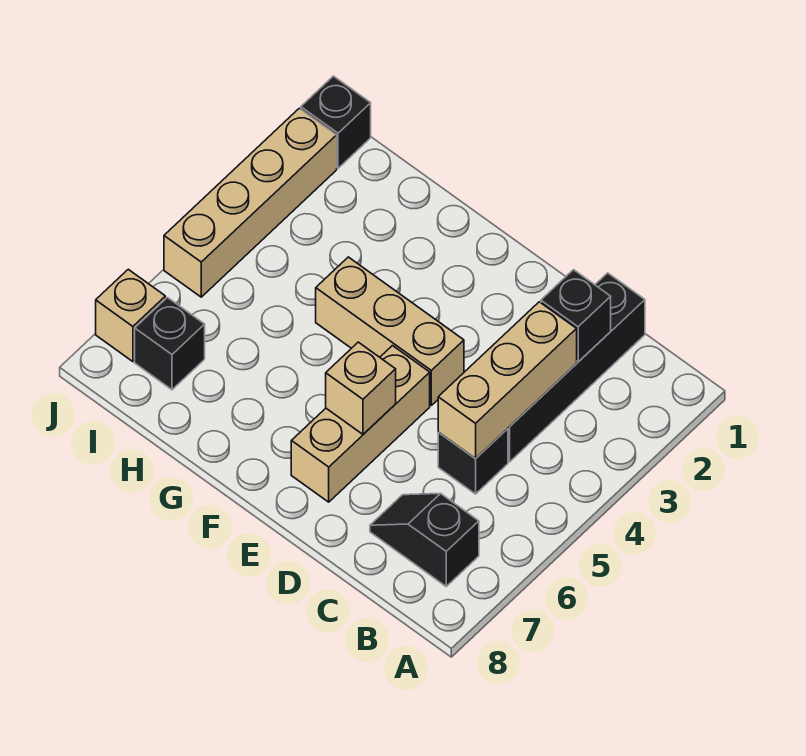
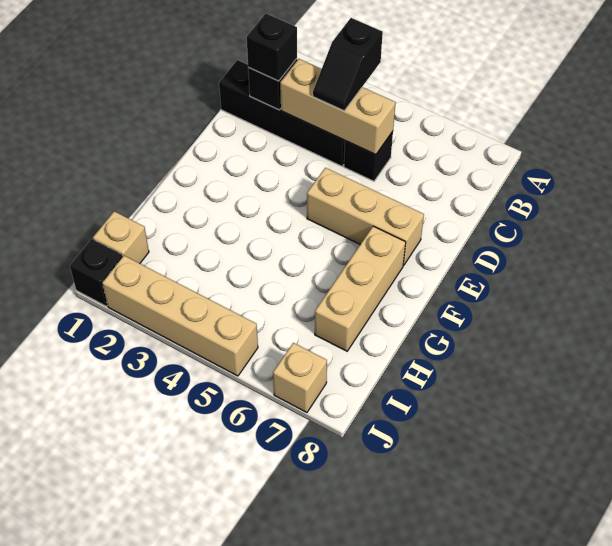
black slope B7:C7 level 1 top B -> black slope B4:C4 level 3 top B
tan brick E4:G4 level 1 -> tan brick F7:H7 level 1
tan brick E6 level 2 -> tan brick I1 level 1
black brick I7 level 1 -> black brick C2 level 3

